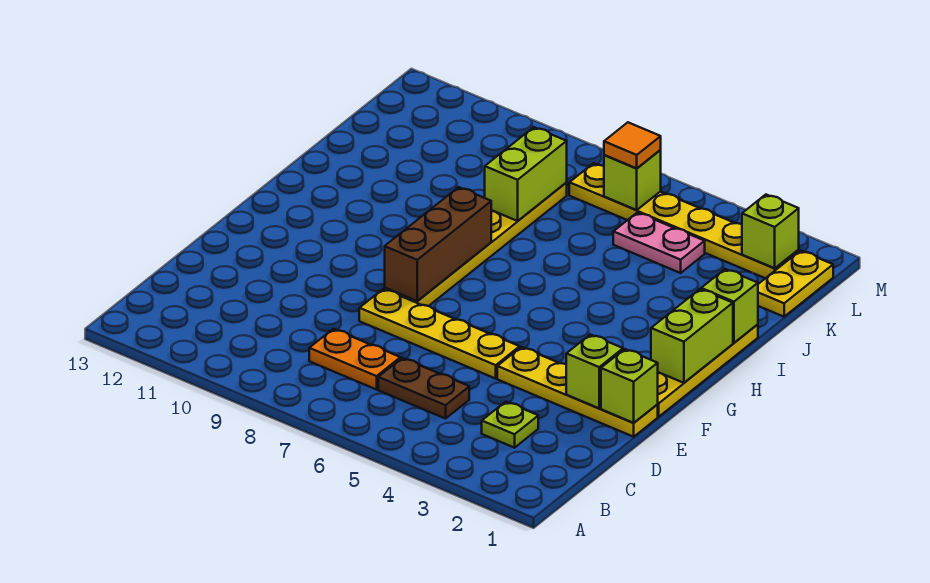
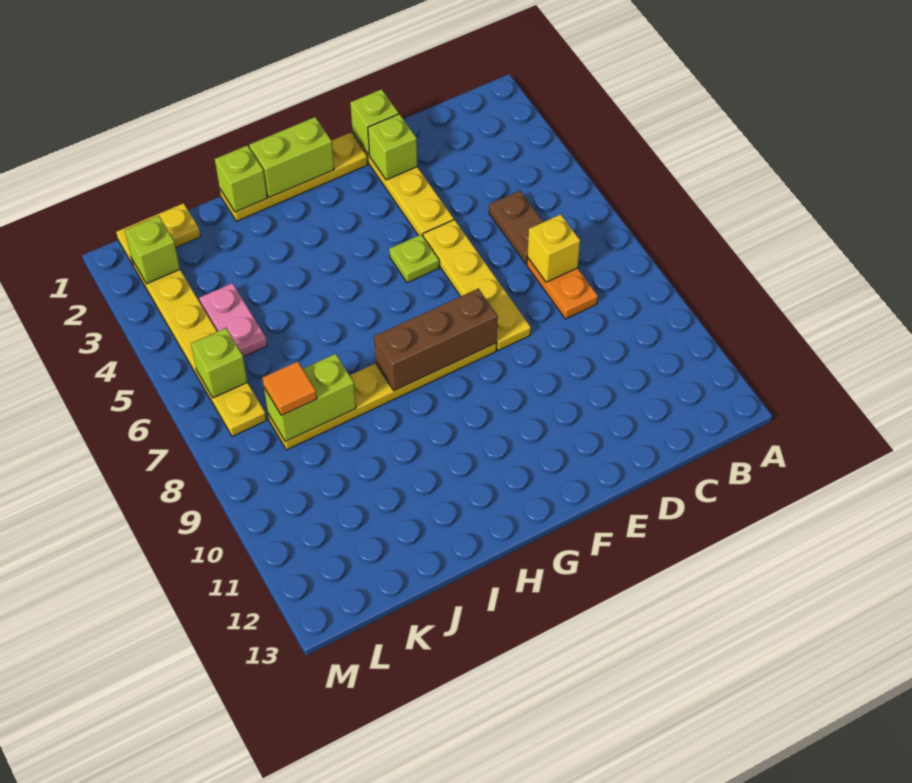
lime plate C3 level 1 -> lime plate F5 level 1
none -> yellow brick C7 level 2
orange tile L6 level 3 -> orange tile K8 level 3

